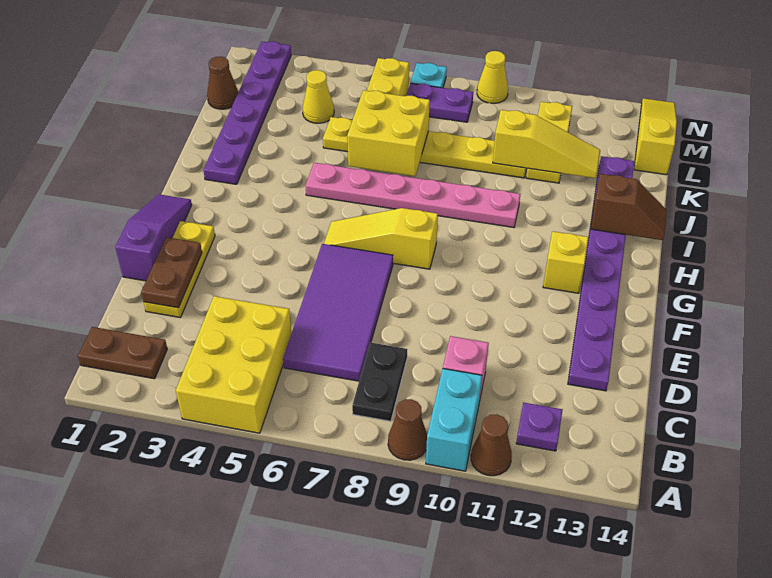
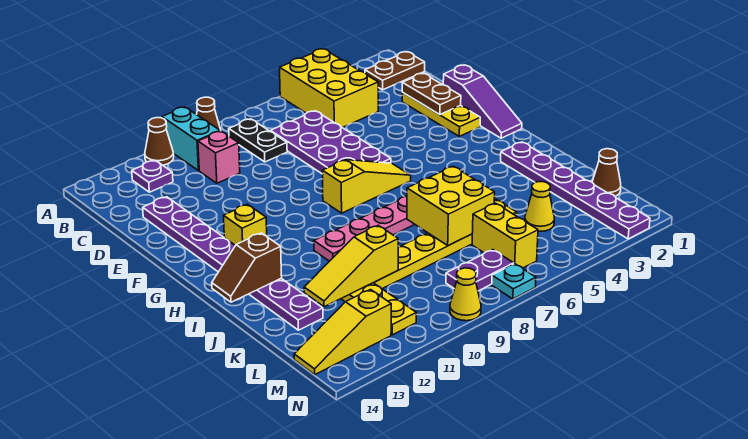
purple tile C6:F7 level 1 -> purple plate C6:F7 level 1
yellow slope L14:N14 level 1 top L -> yellow slope M12:M14 level 1 top 12

